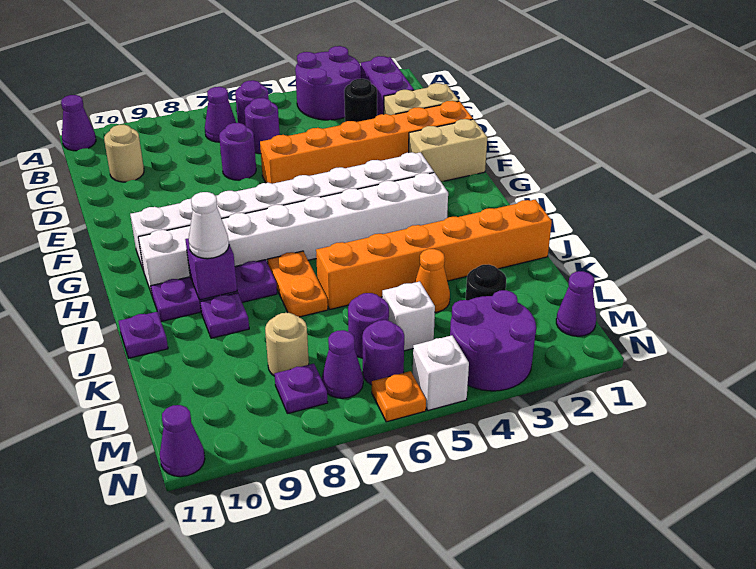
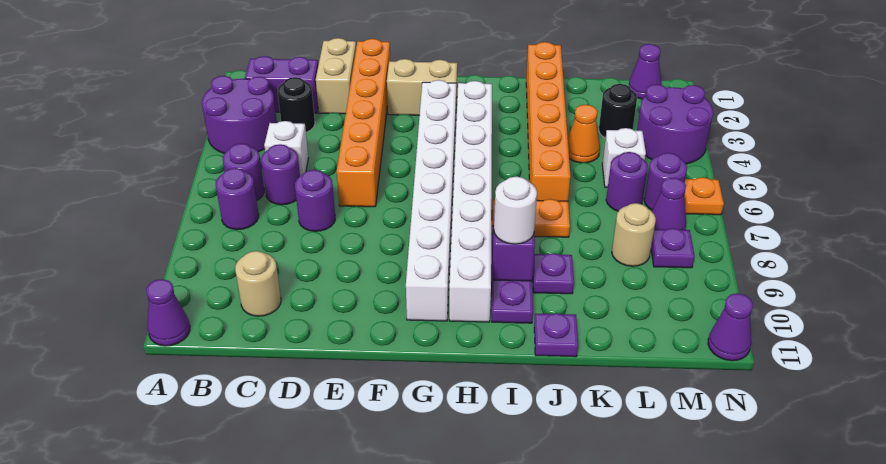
purple cone B7 level 1 -> purple round brick B7 level 1
tan brick F1:F2 level 1 -> tan brick F2:G2 level 1
white cone I9 level 3 -> white round brick I9 level 3
white brick N5 level 1 -> white brick C5 level 1

